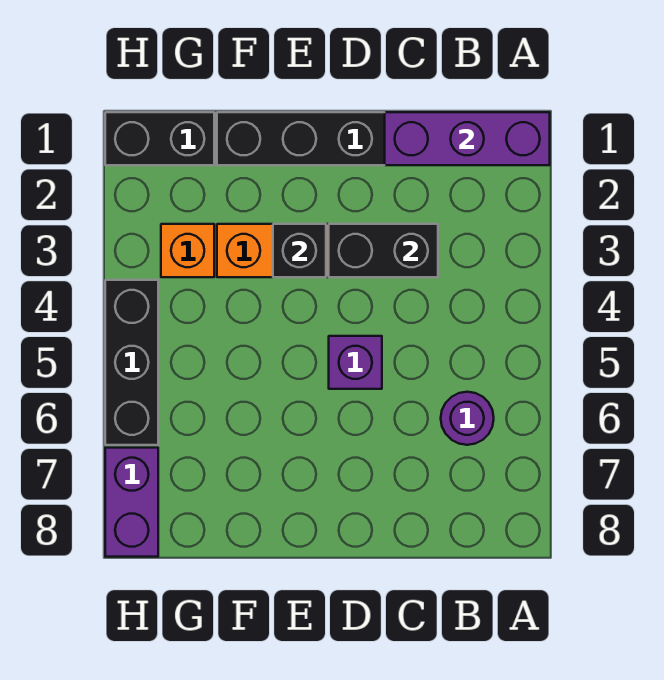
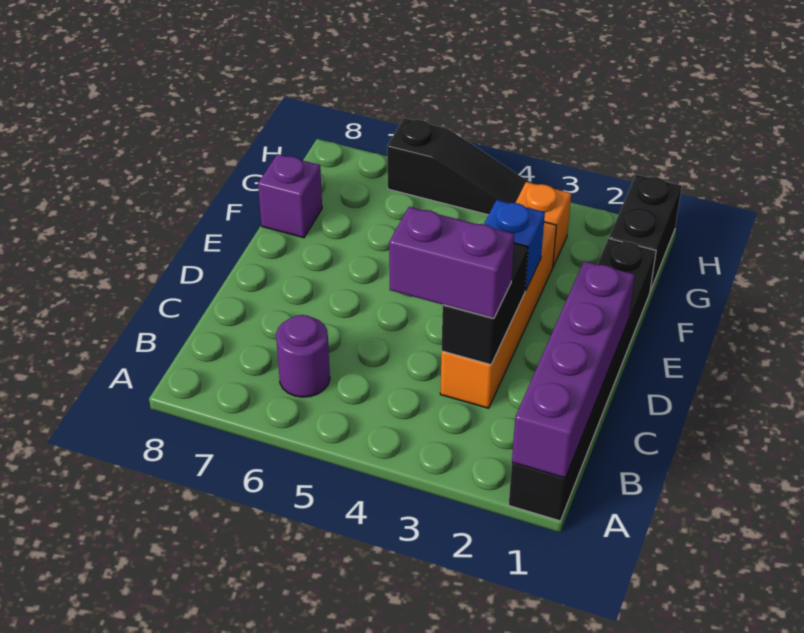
purple brick A1:C1 level 2 -> purple brick A1:D1 level 2
purple brick D5 level 1 -> purple brick F8 level 1
black brick E3 level 2 -> blue brick E3 level 2
black brick H4:H6 level 1 -> black slope H4:H6 level 1 top 6
purple brick H7:H8 level 1 -> purple brick C3:C4 level 3

